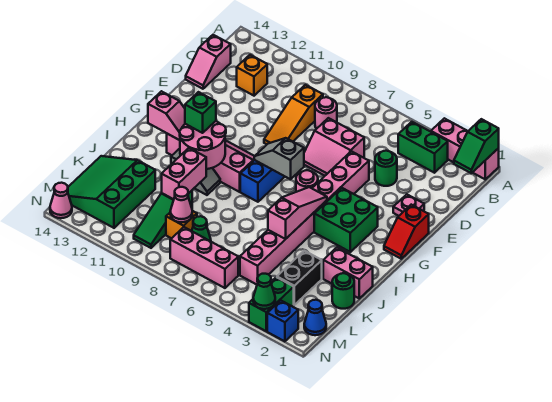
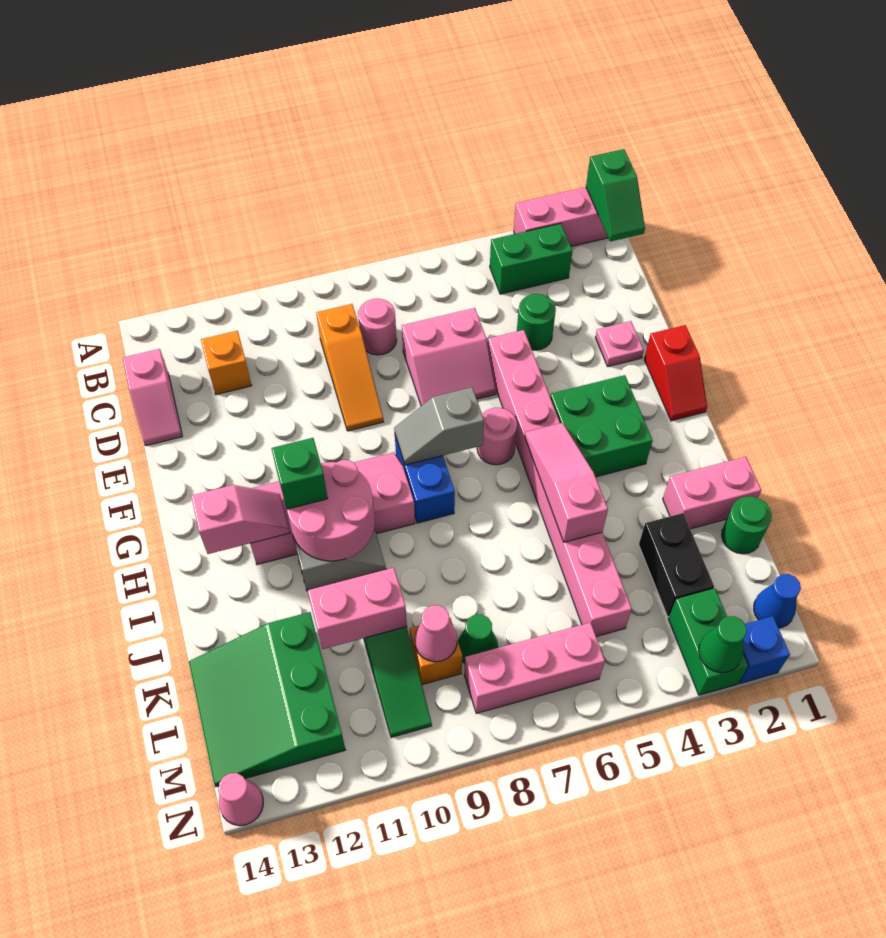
pink brick J10:K10 level 2 -> pink brick K10:K11 level 2

